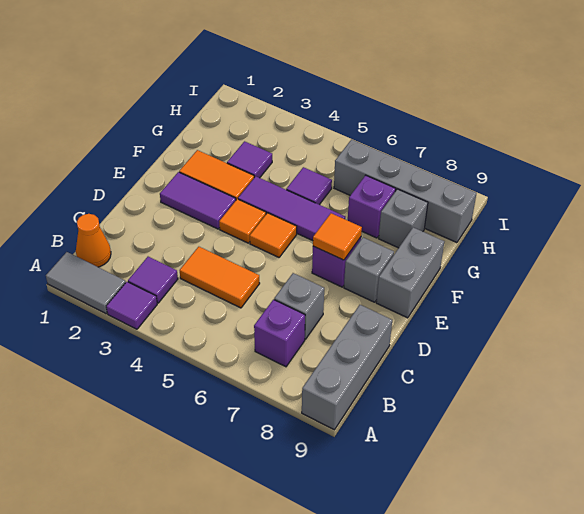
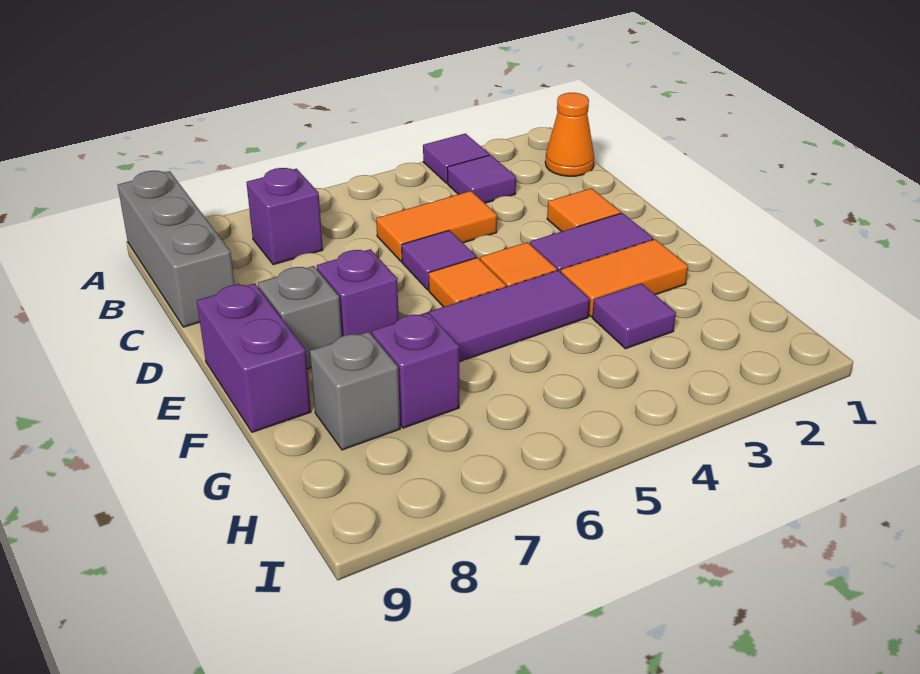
grey tile A1:A2 level 1 -> none
grey brick C7 level 1 -> none
orange tile E7 level 2 -> orange tile D2 level 1
grey brick E9:F9 level 1 -> purple brick E9:F9 level 1
purple tile G5 level 1 -> purple tile D5 level 1
grey brick H6:H9 level 1 -> none

